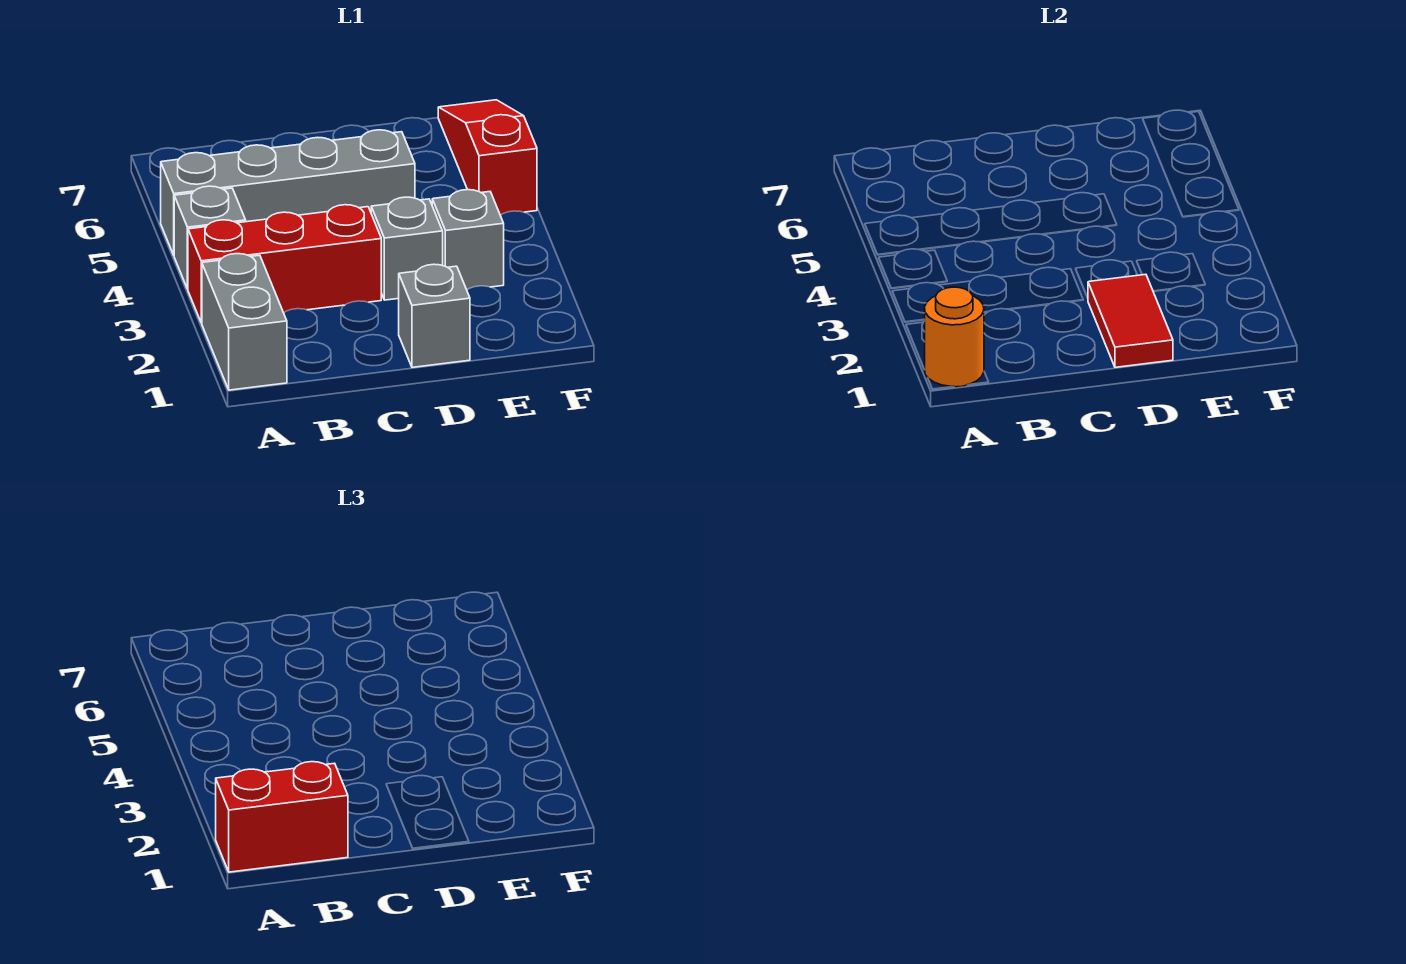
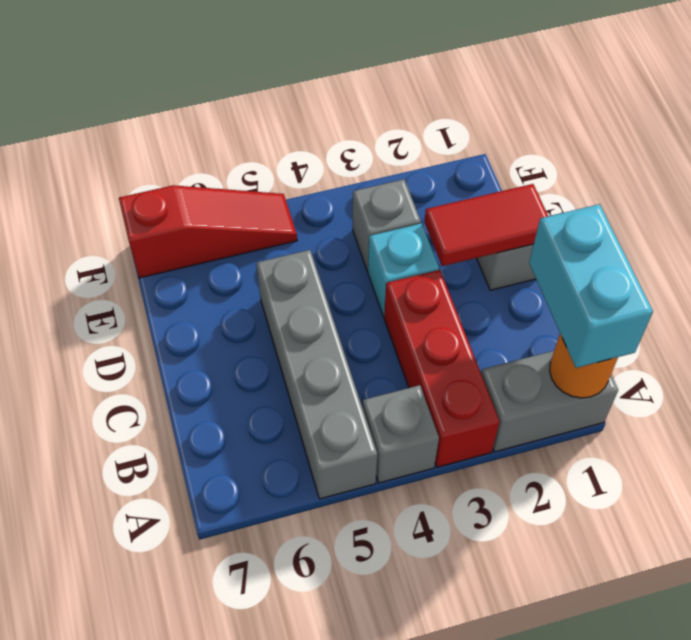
red brick A1:B1 level 3 -> cyan brick A1:B1 level 3
grey brick D3 level 1 -> cyan brick D3 level 1
red slope F5:F7 level 1 top 5 -> red slope F5:F7 level 1 top 7

